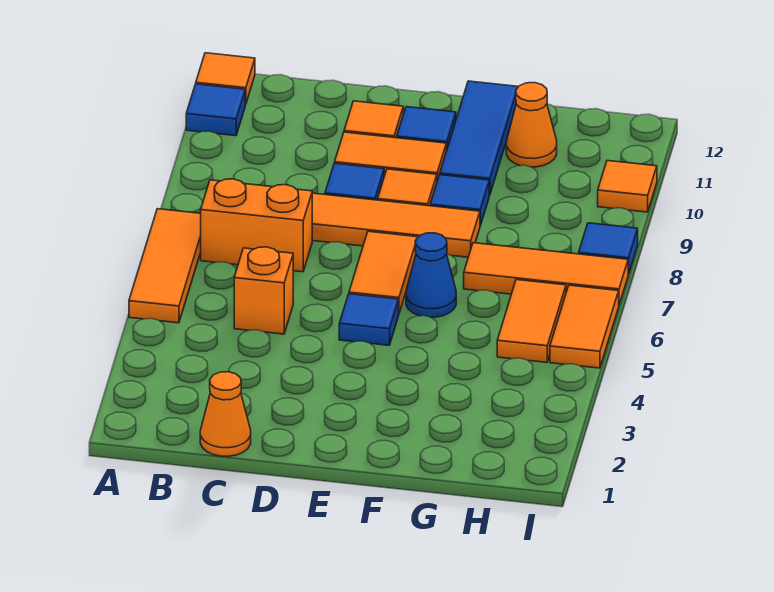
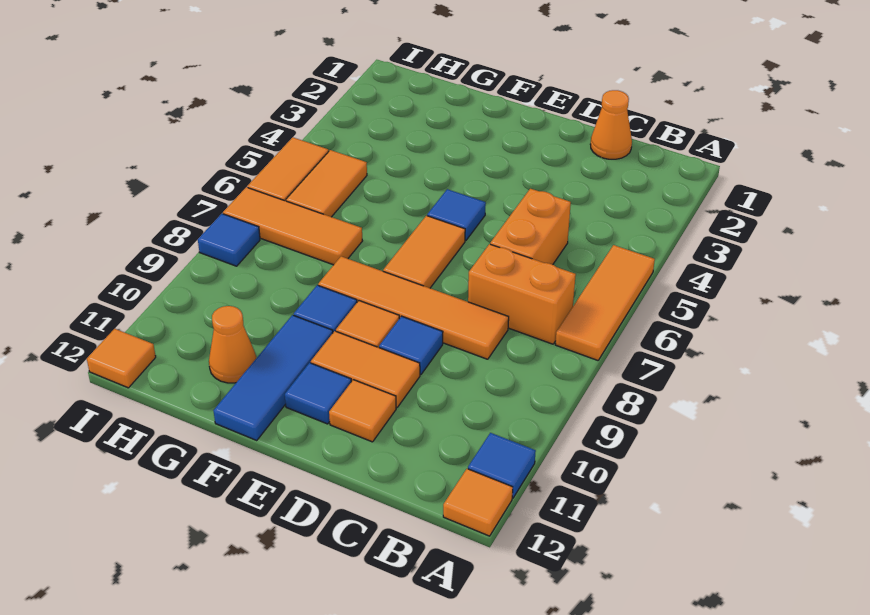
orange brick C5 level 1 -> orange brick C5:C6 level 1
blue cone F6 level 1 -> none
orange tile I10 level 1 -> orange tile I12 level 1

